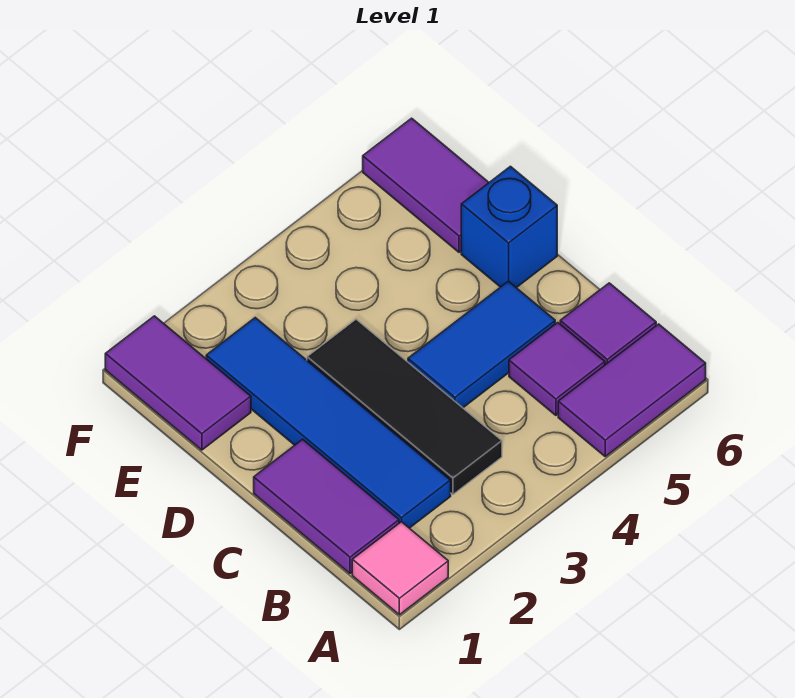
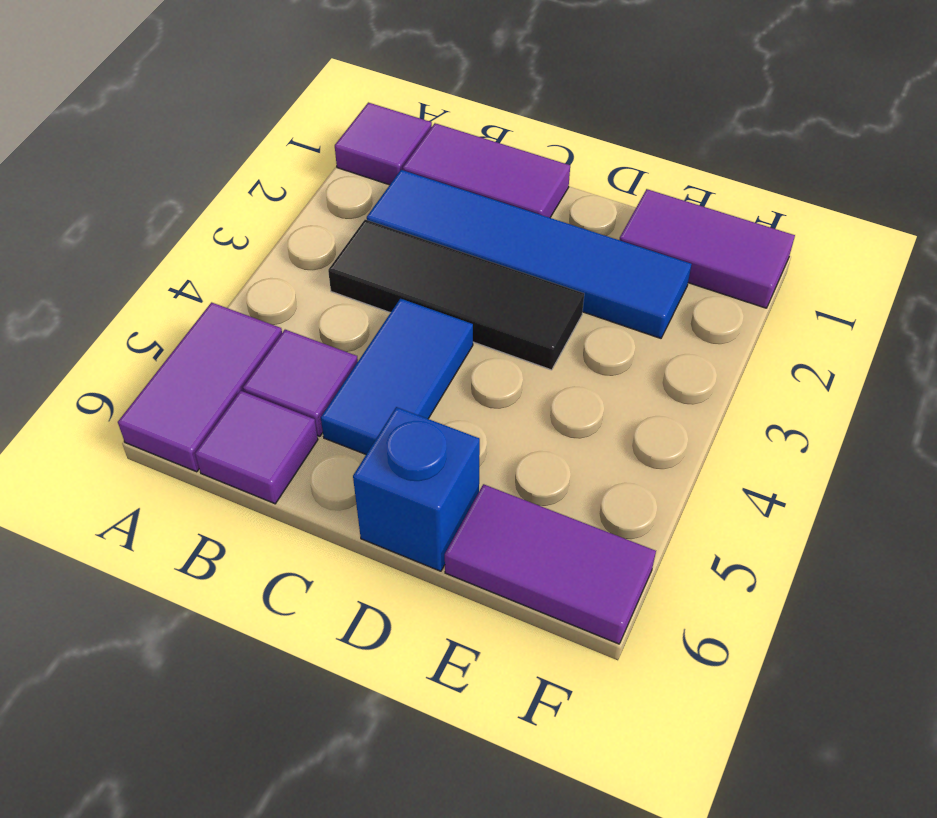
pink tile A1 level 1 -> purple tile A1 level 1

